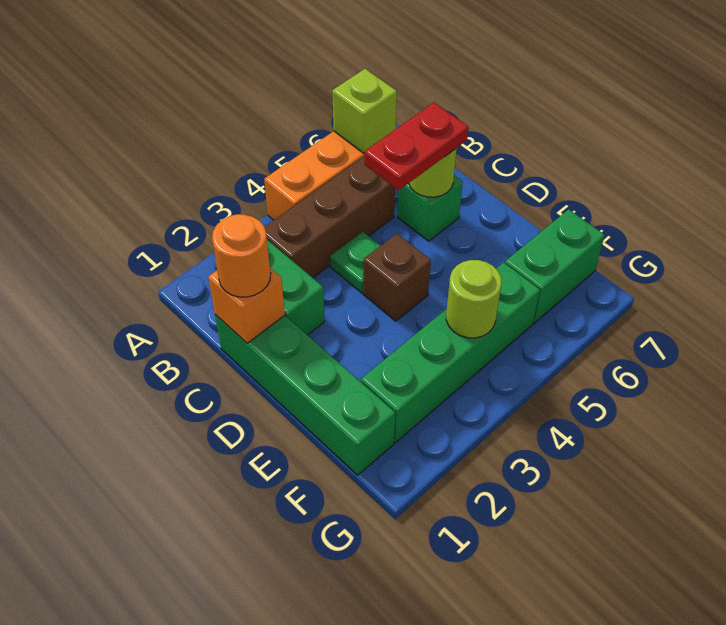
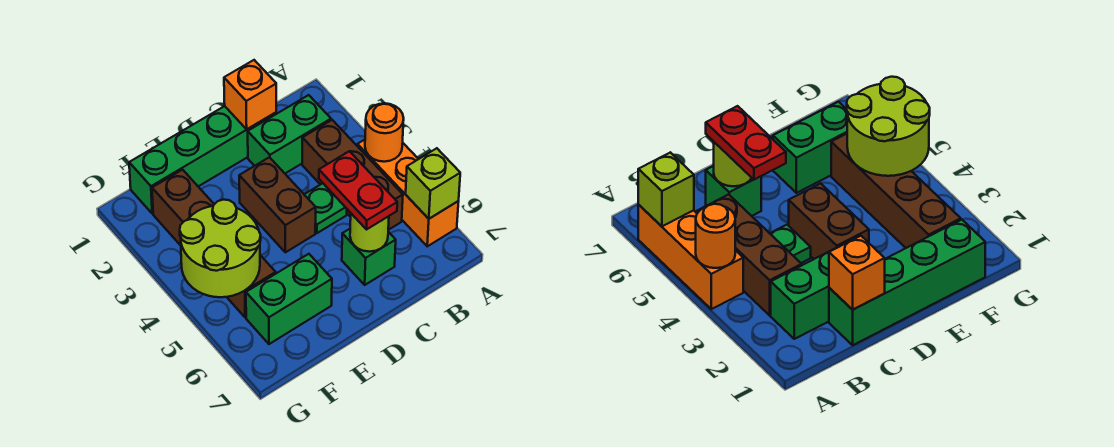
orange round brick C1 level 3 -> orange round brick A4 level 2
brown brick D4 level 1 -> brown brick D3:D4 level 1
green brick F2:F5 level 1 -> brown brick F2:F5 level 1
lime round brick F4 level 2 -> lime round brick F4:G5 level 2
green brick F6:F7 level 1 -> green brick E6:F6 level 1

